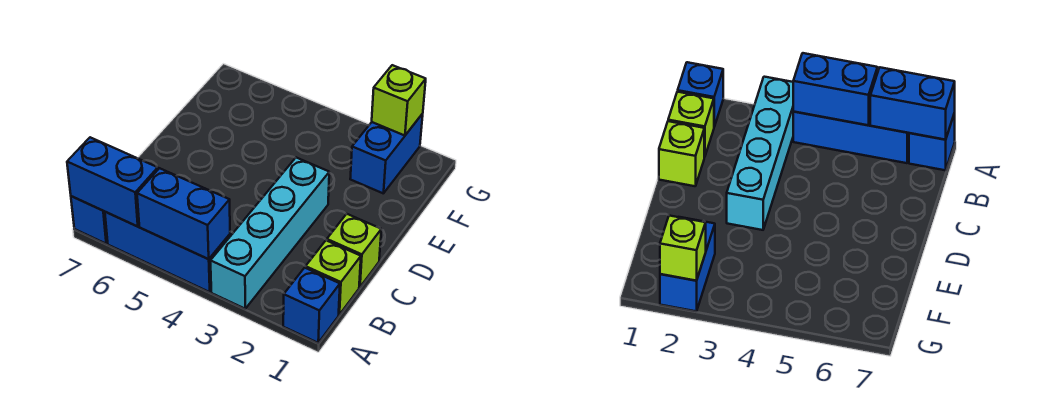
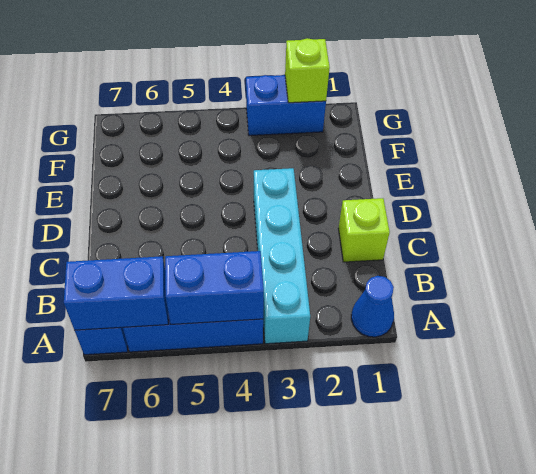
blue brick A1 level 1 -> blue cone A1 level 1
lime brick B1 level 1 -> none
blue brick F2:G2 level 1 -> blue brick G2:G3 level 1

